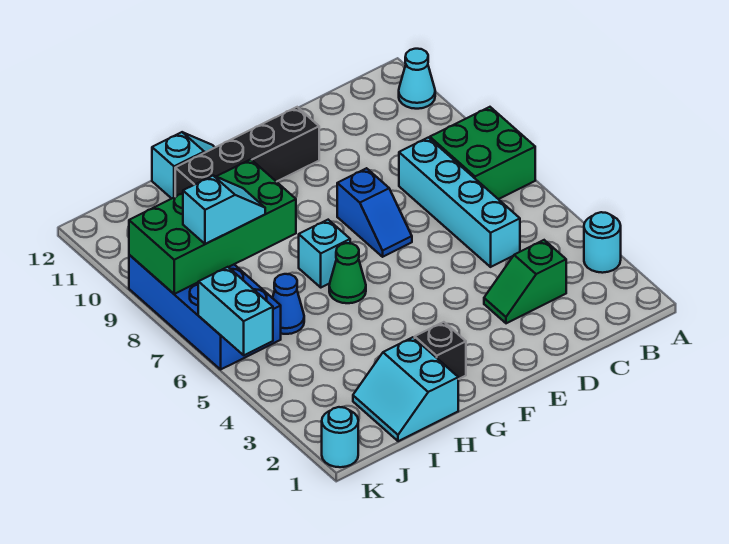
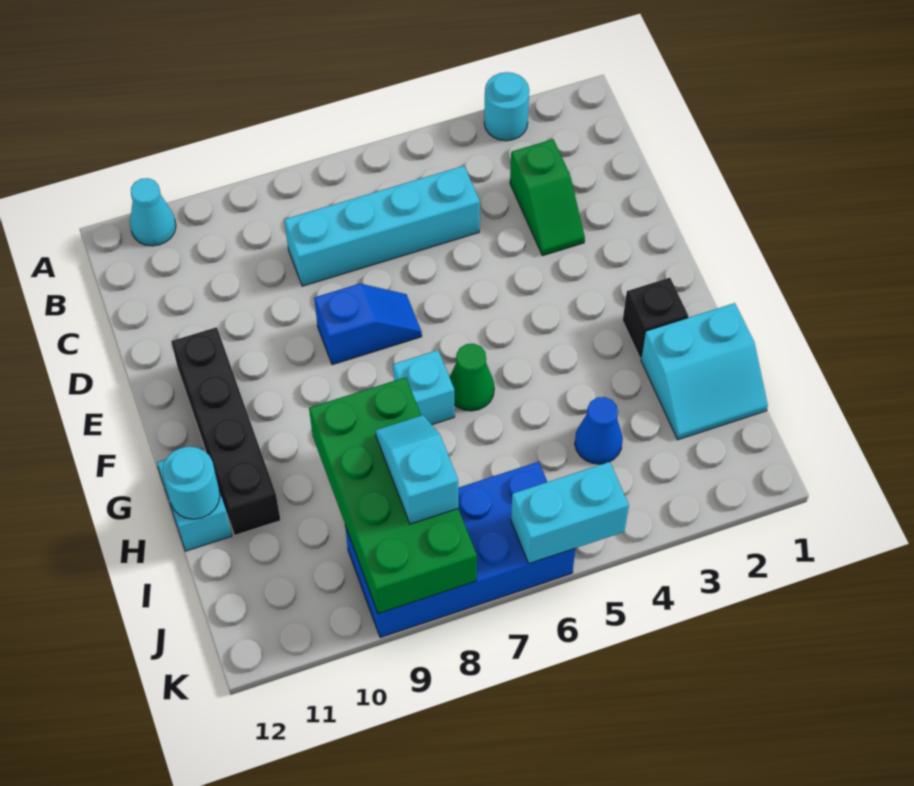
green brick A7:B8 level 1 -> none
blue cone I6 level 1 -> blue cone I4 level 1
cyan round brick K1 level 1 -> cyan round brick H12 level 2

